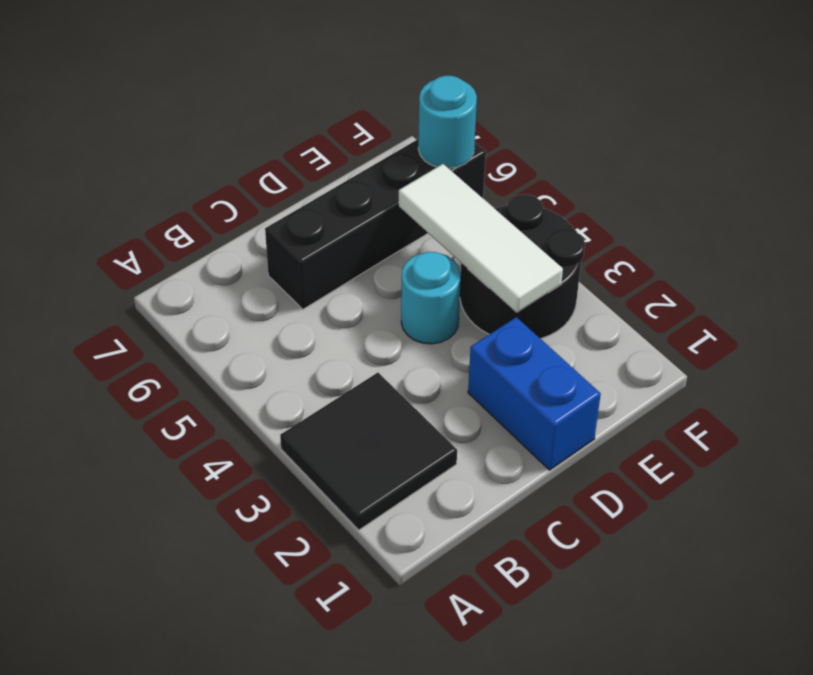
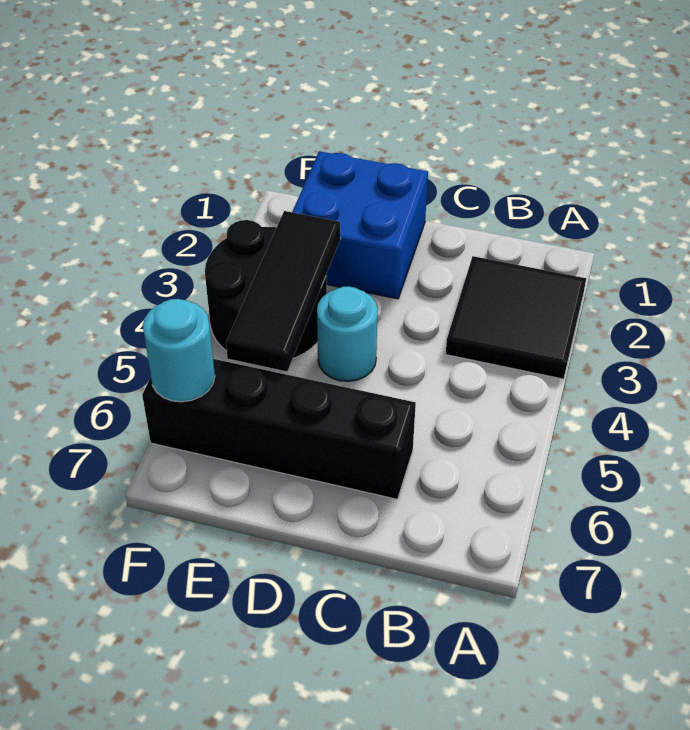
blue brick D1:D2 level 1 -> blue brick D1:E2 level 1
white tile E3:E5 level 2 -> black tile E3:E5 level 2

